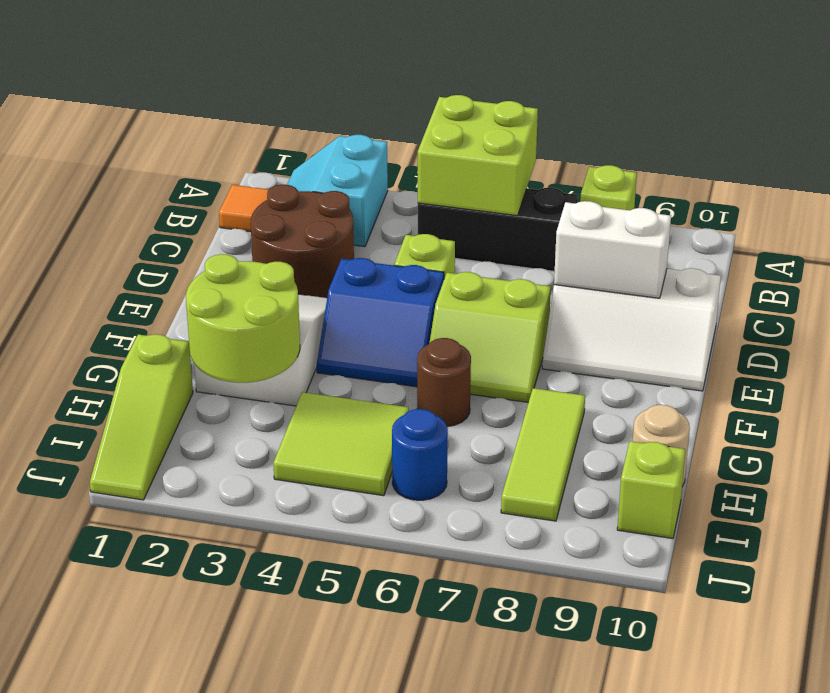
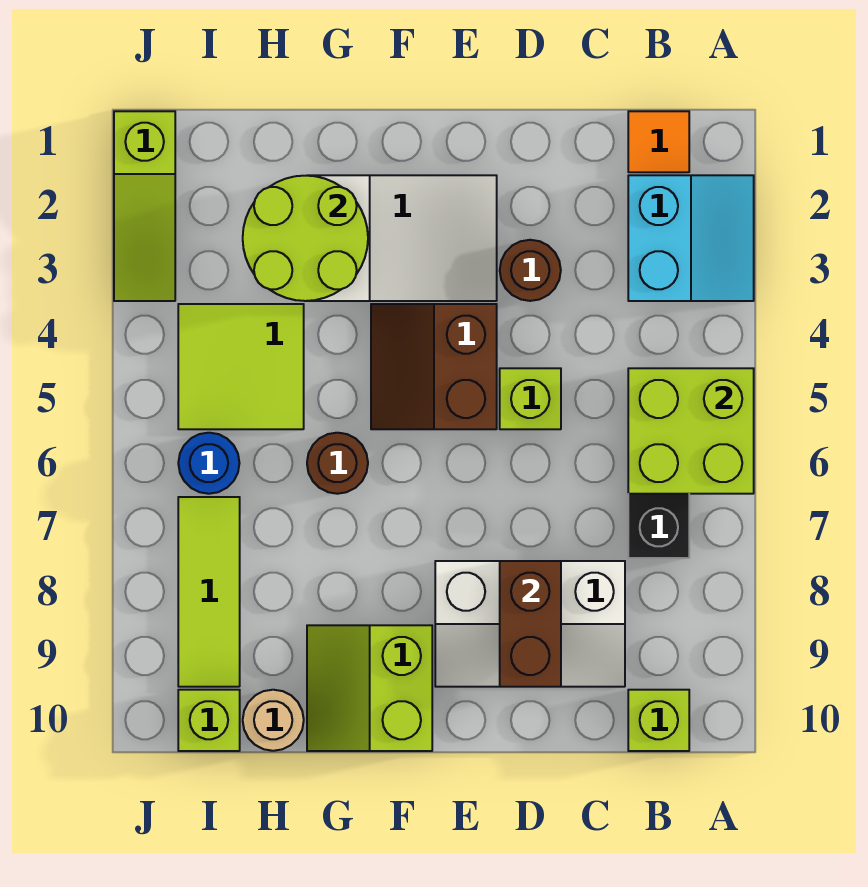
cyan slope A2:B3 level 1 top 3 -> cyan slope A2:B3 level 1 top B
lime brick A8 level 1 -> lime brick B10 level 1
brown round brick C2:D3 level 1 -> brown round brick D3 level 1
white slope D8:E10 level 1 top D -> white slope C8:E9 level 1 top 8
white brick D8:D9 level 2 -> brown brick D8:D9 level 2
blue slope E4:F5 level 1 top E -> brown slope E4:F5 level 1 top E
lime slope E6:F7 level 1 top E -> lime slope F9:G10 level 1 top F
lime tile G8:I8 level 1 -> lime tile I7:I9 level 1
lime slope H1:J1 level 1 top H -> lime slope J1:J3 level 1 top 1

